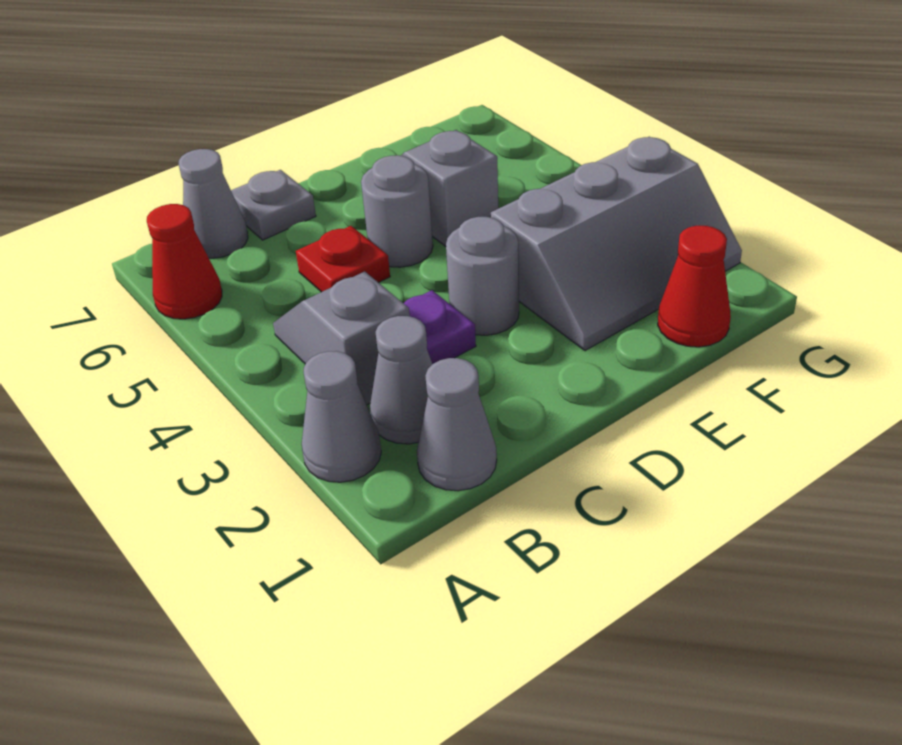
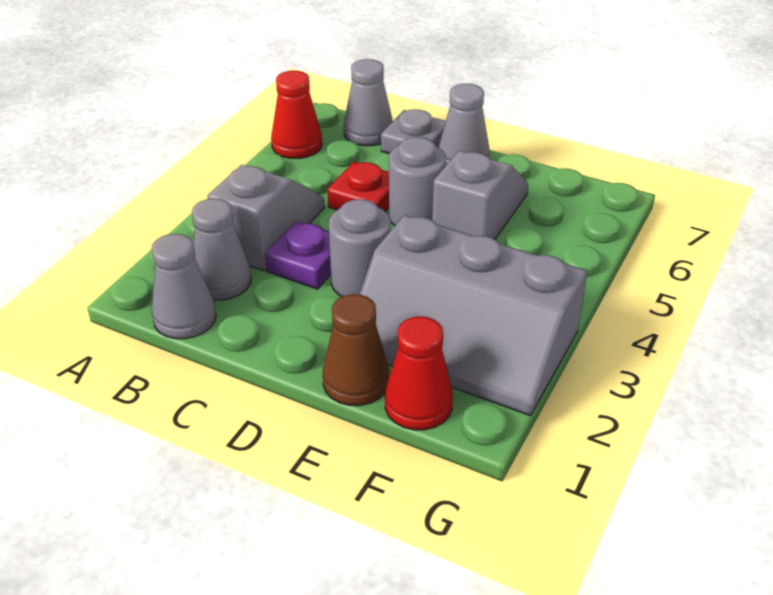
grey cone A2 level 1 -> grey cone D7 level 1
none -> brown cone E1 level 1

